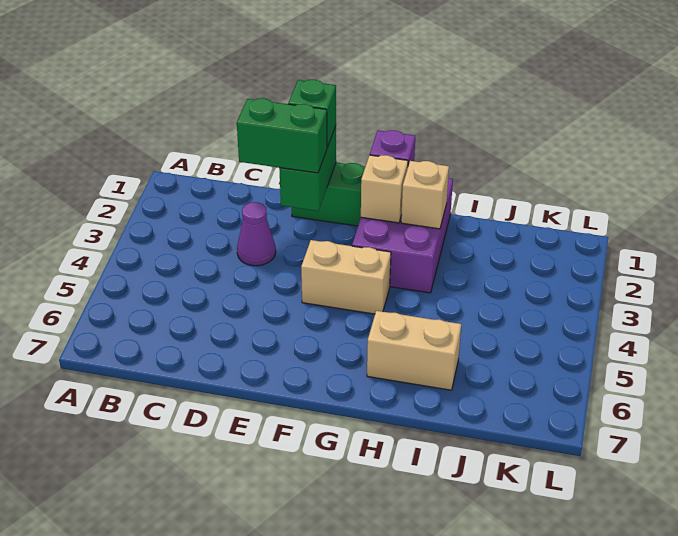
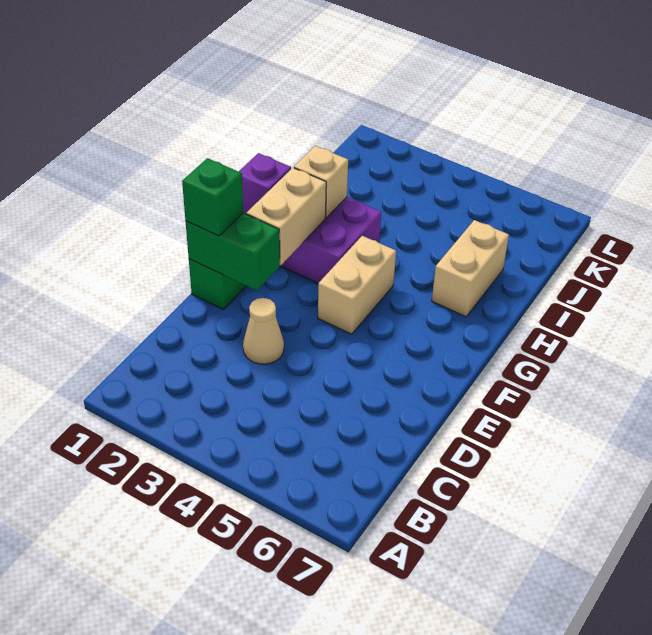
green brick D2:E2 level 3 -> none
purple cone D3 level 1 -> tan cone D3 level 1
tan brick G2 level 2 -> tan brick F2:G2 level 2

